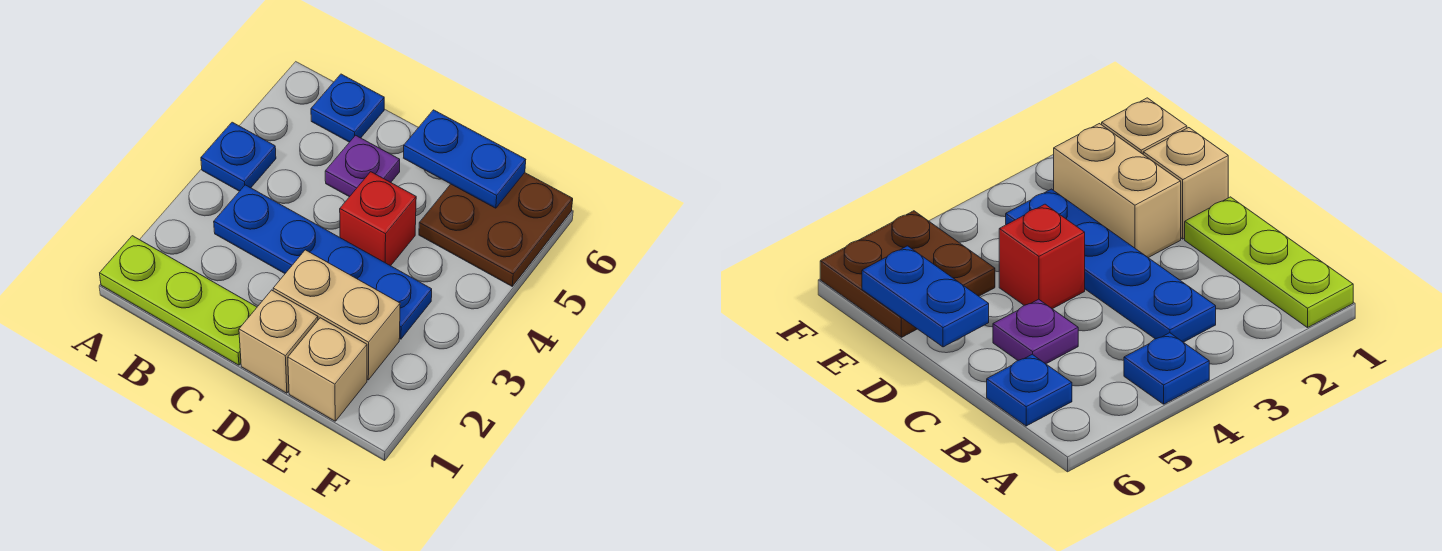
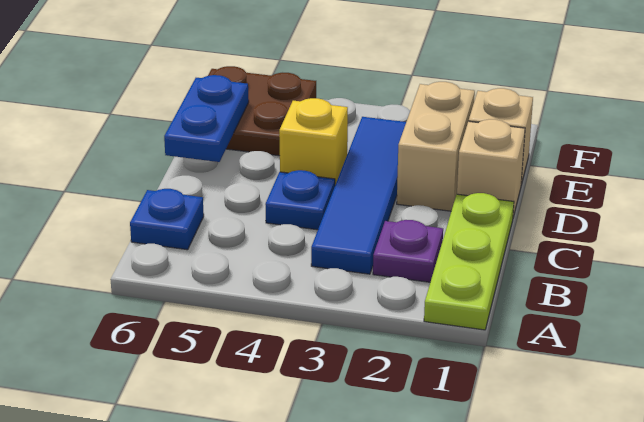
blue plate A4 level 1 -> blue plate C4 level 1
blue plate B3:E3 level 1 -> blue tile B3:E3 level 1
purple plate C5 level 1 -> purple plate B2 level 1
red brick D4 level 1 -> yellow brick D4 level 1

